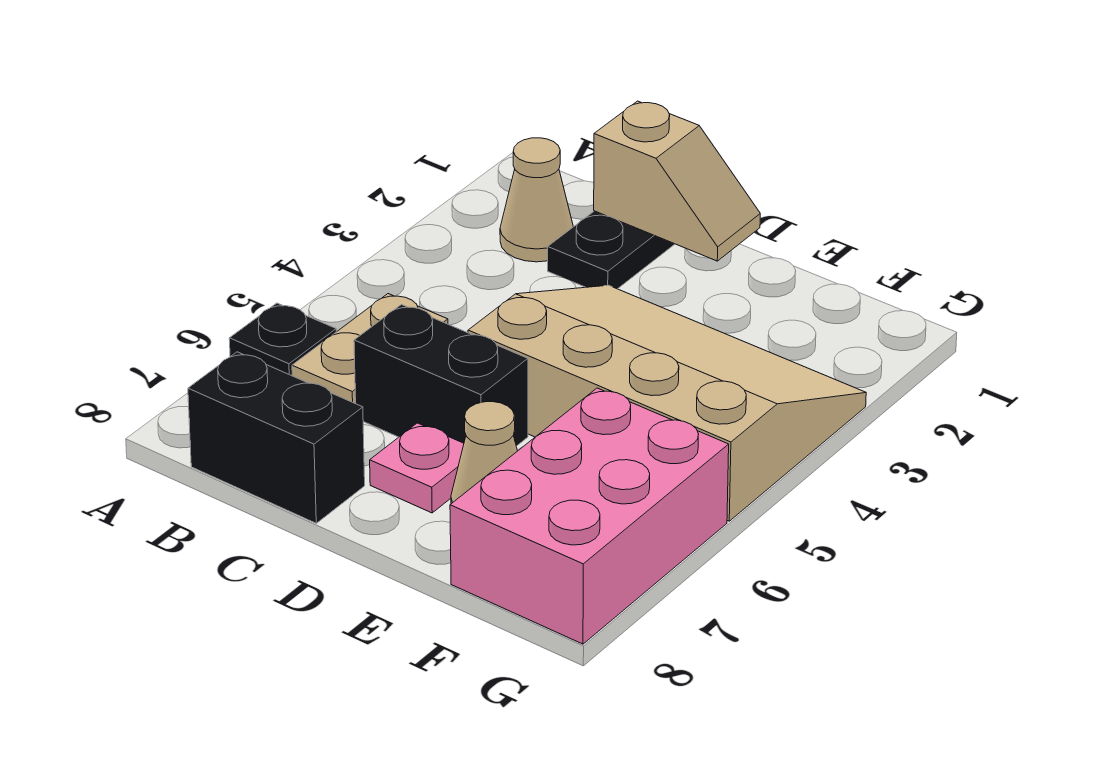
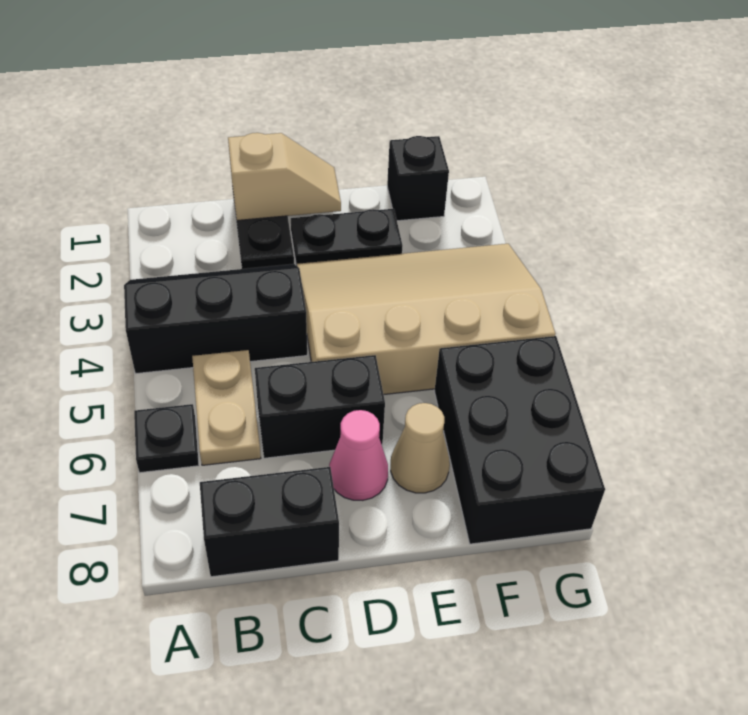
none -> black slope A3:C4 level 1 top 4
tan cone B2 level 1 -> none
none -> black plate D2:E2 level 1
pink plate D7 level 1 -> pink cone D7 level 1
none -> black brick F1 level 1
pink brick F6:G8 level 1 -> black brick F6:G8 level 1

